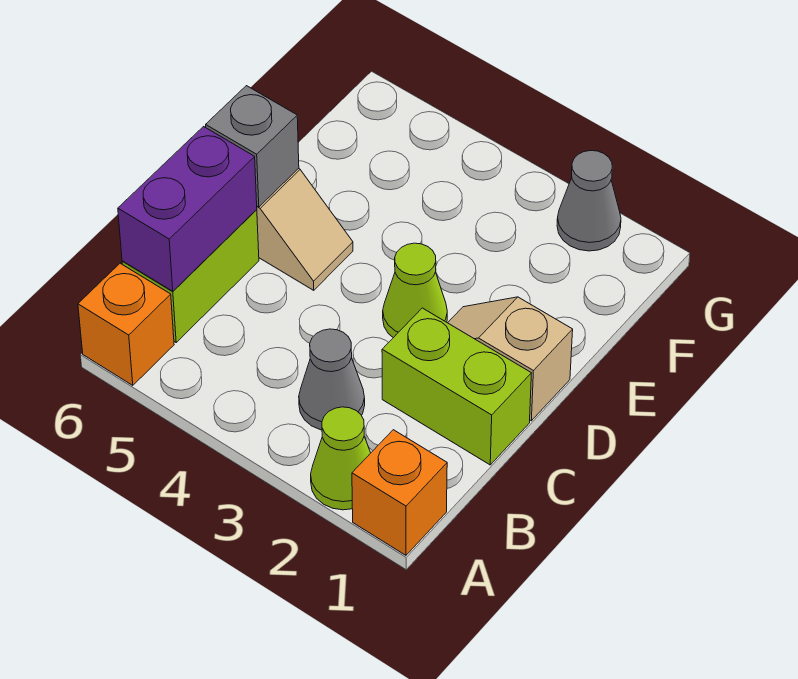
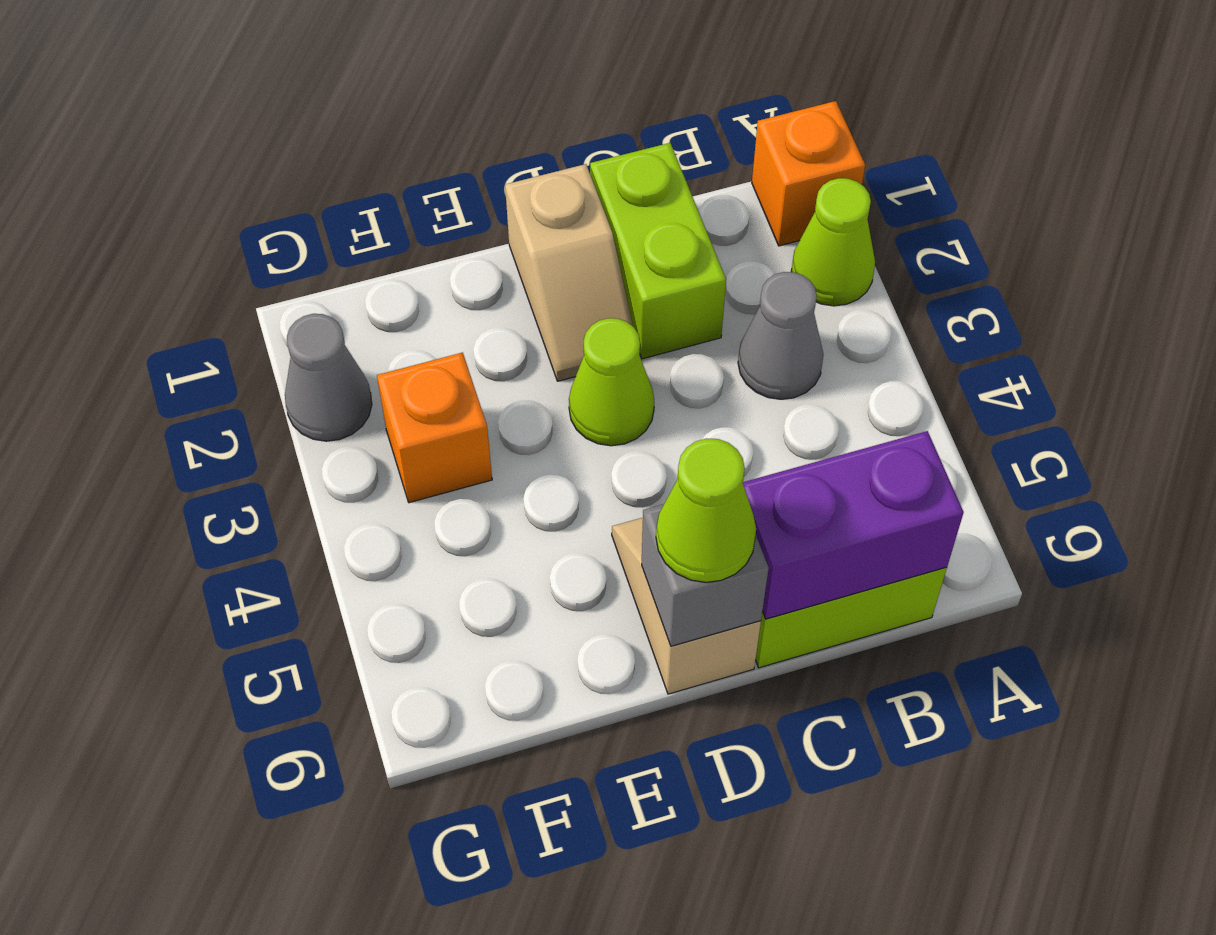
orange brick A6 level 1 -> orange brick F3 level 1
none -> lime cone D6 level 3

